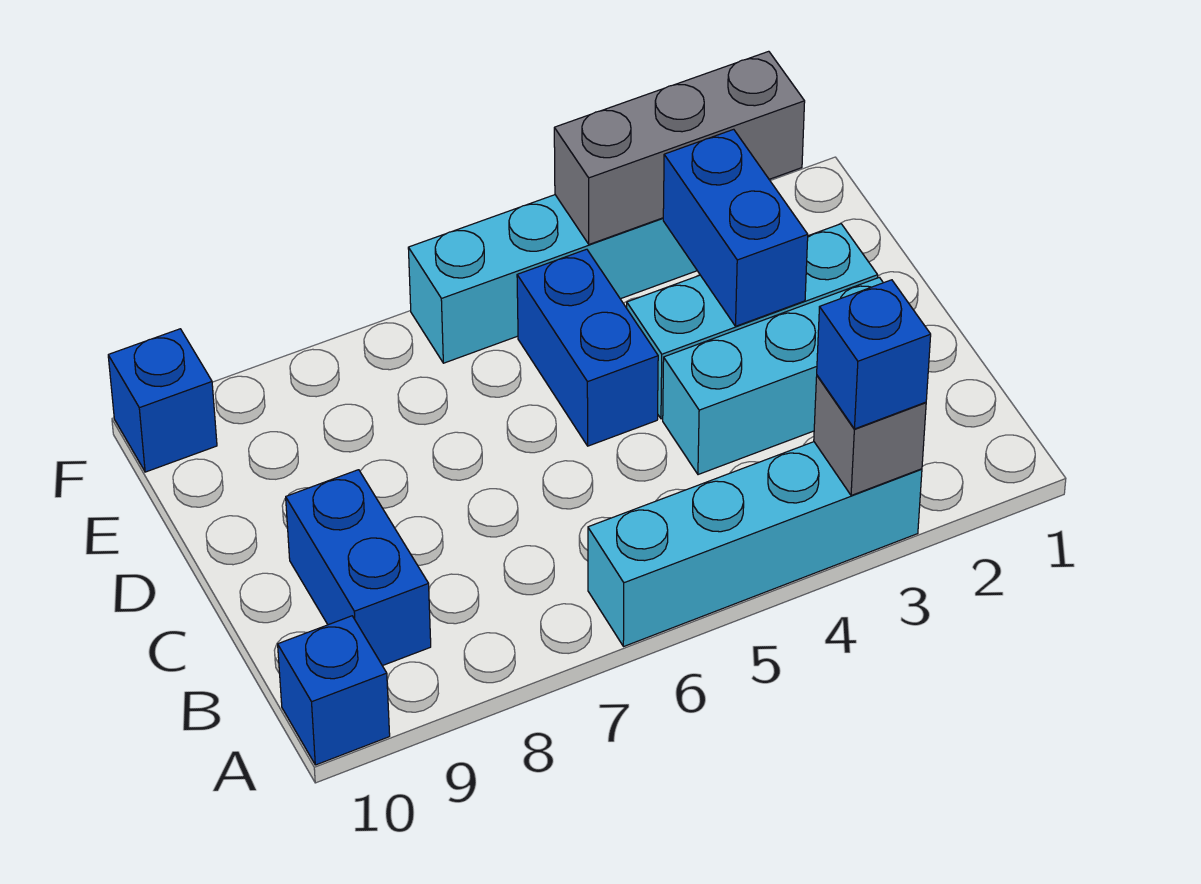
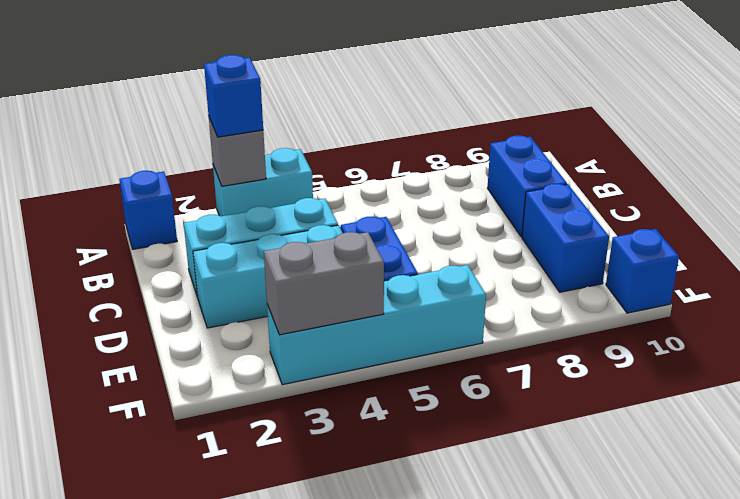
cyan brick A3:A6 level 1 -> cyan brick A3:A4 level 1
blue brick A10 level 1 -> blue brick A1 level 1
blue brick D3:E3 level 2 -> blue brick D9:E9 level 1
grey brick F2:F4 level 2 -> grey brick F3:F4 level 2

